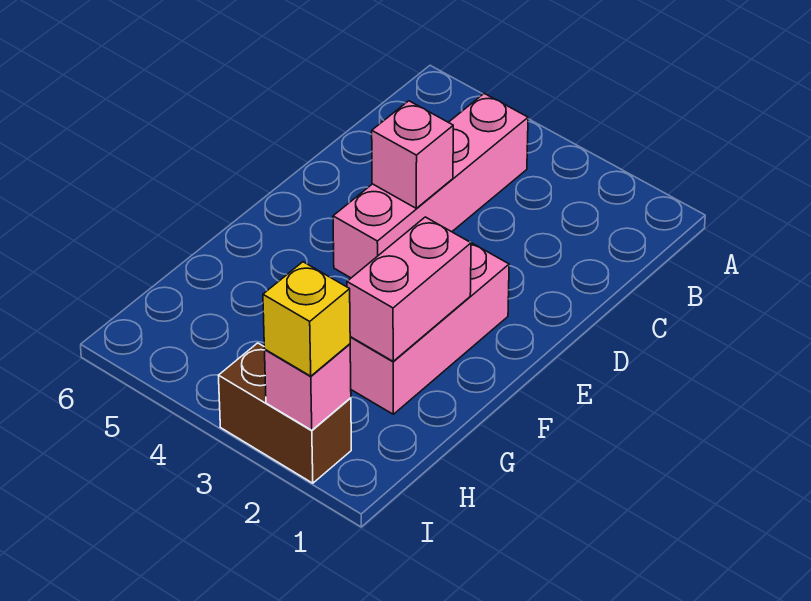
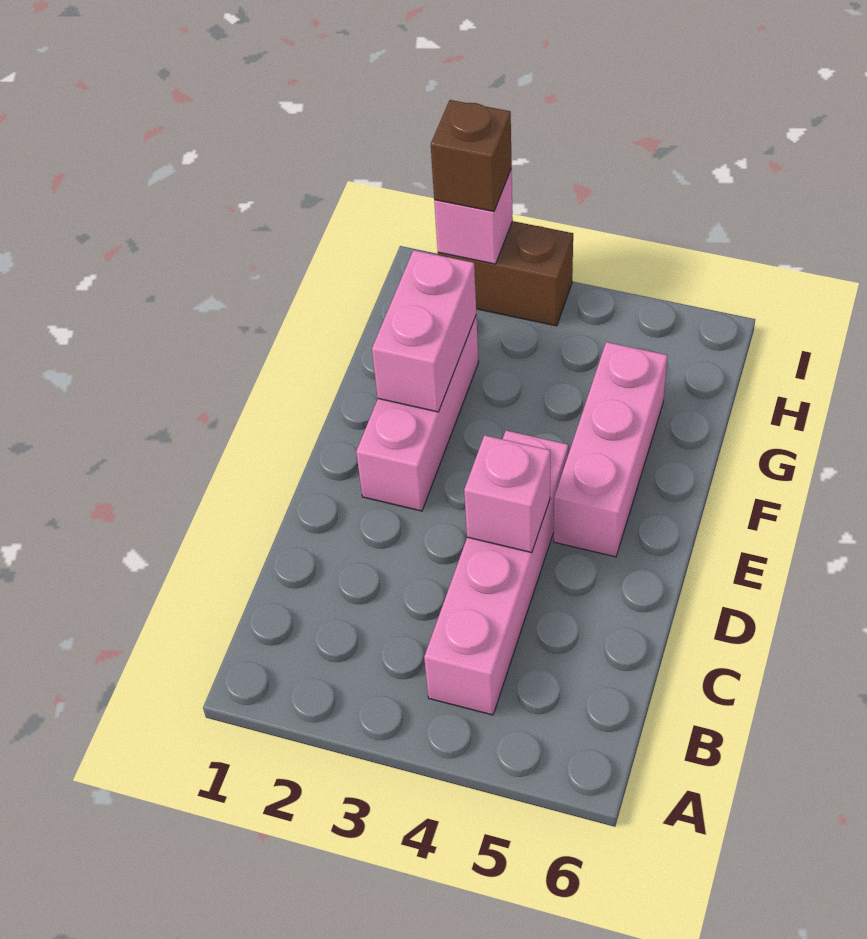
none -> pink brick E5:G5 level 1
yellow brick I2 level 3 -> brown brick I2 level 3

